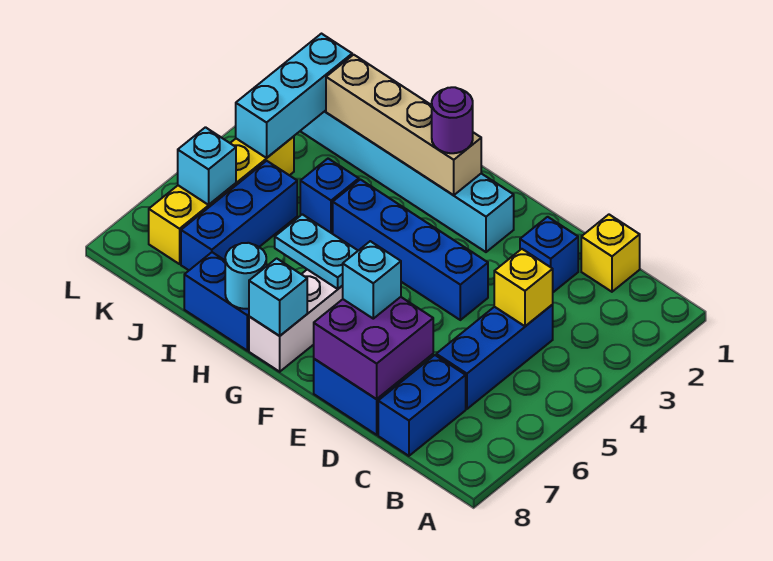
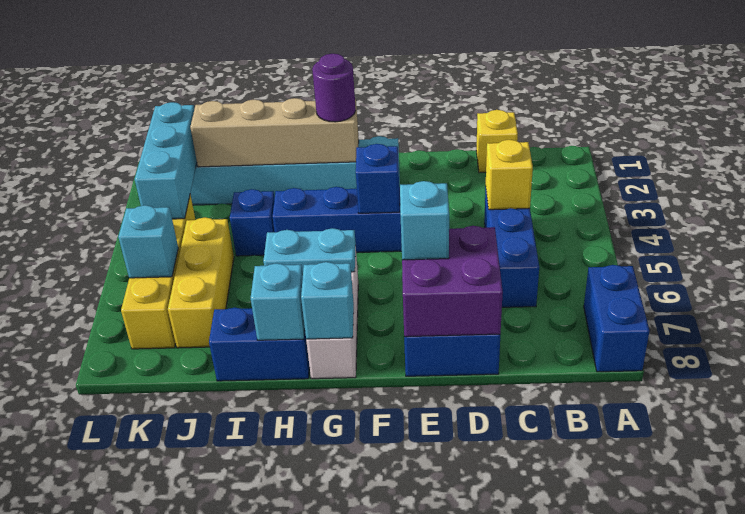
blue brick C7:C8 level 1 -> blue brick A7:A8 level 1
blue brick D2 level 1 -> blue brick F4 level 2
cyan round brick H8 level 2 -> cyan brick H8 level 2
blue brick J5:J7 level 1 -> yellow brick J5:J7 level 1

